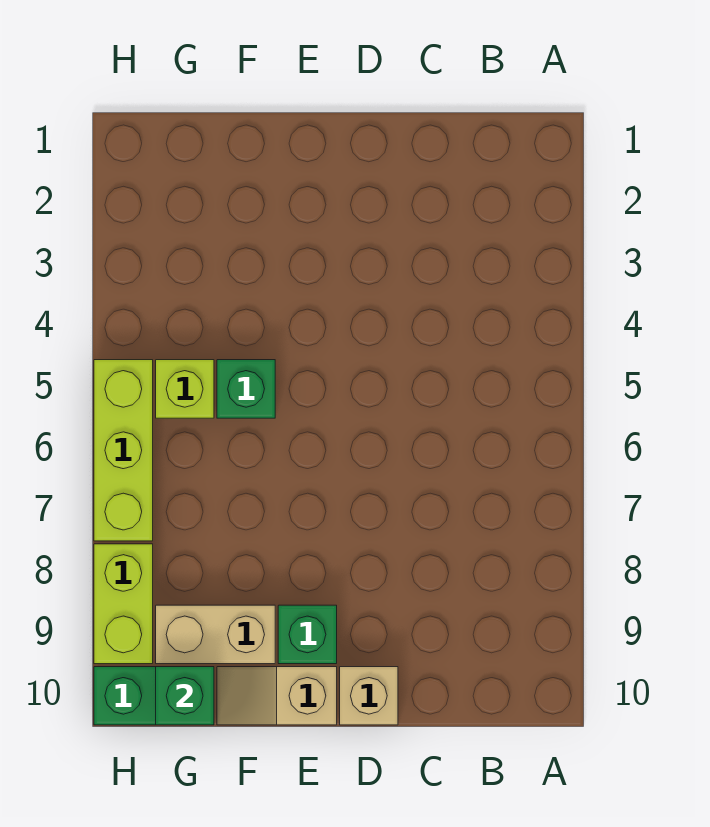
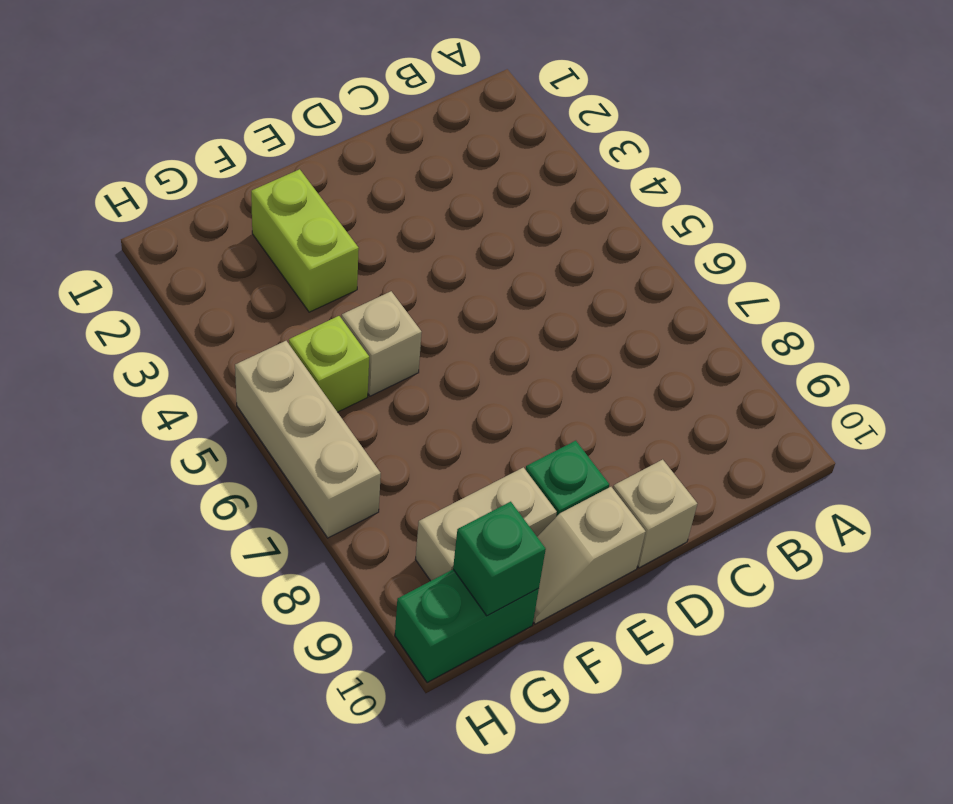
green brick F5 level 1 -> tan brick F5 level 1
lime brick H5:H7 level 1 -> tan brick H5:H7 level 1
lime brick H8:H9 level 1 -> lime brick F2:F3 level 1

